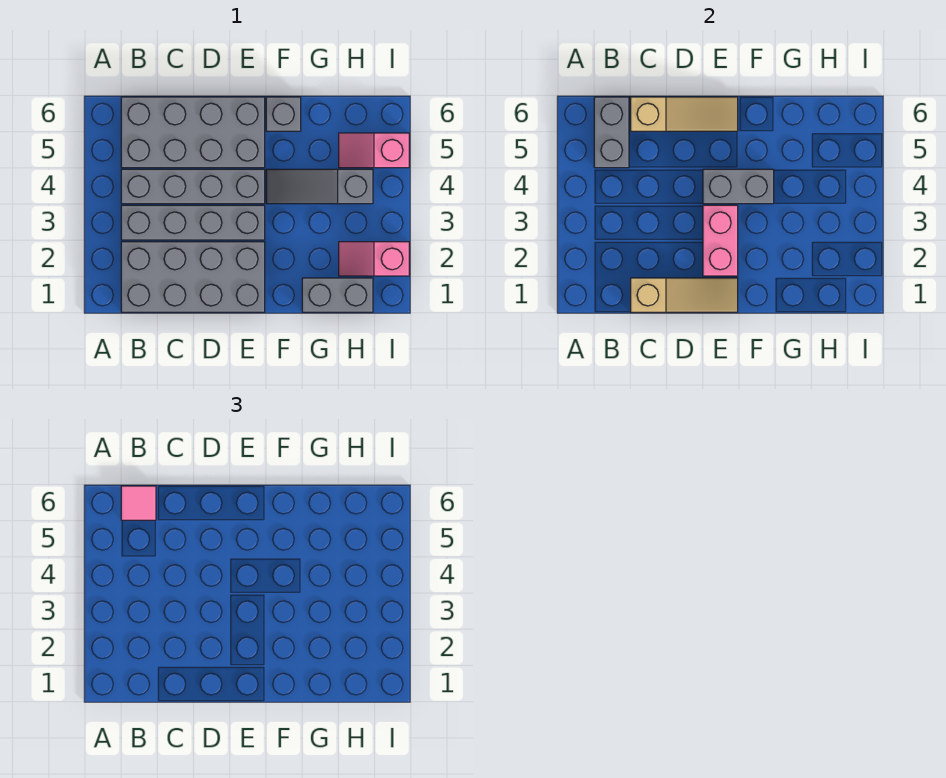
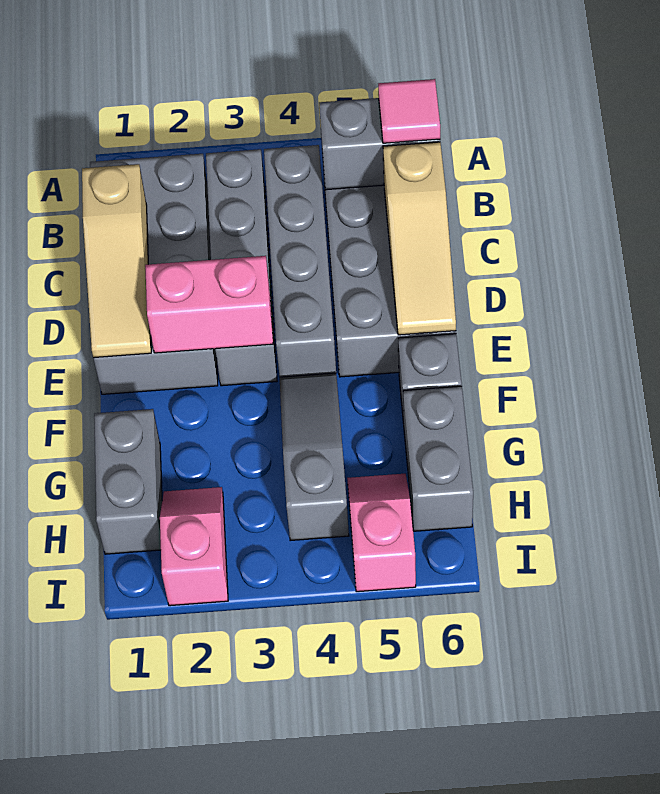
grey brick E4:F4 level 2 -> grey brick G6:H6 level 1

